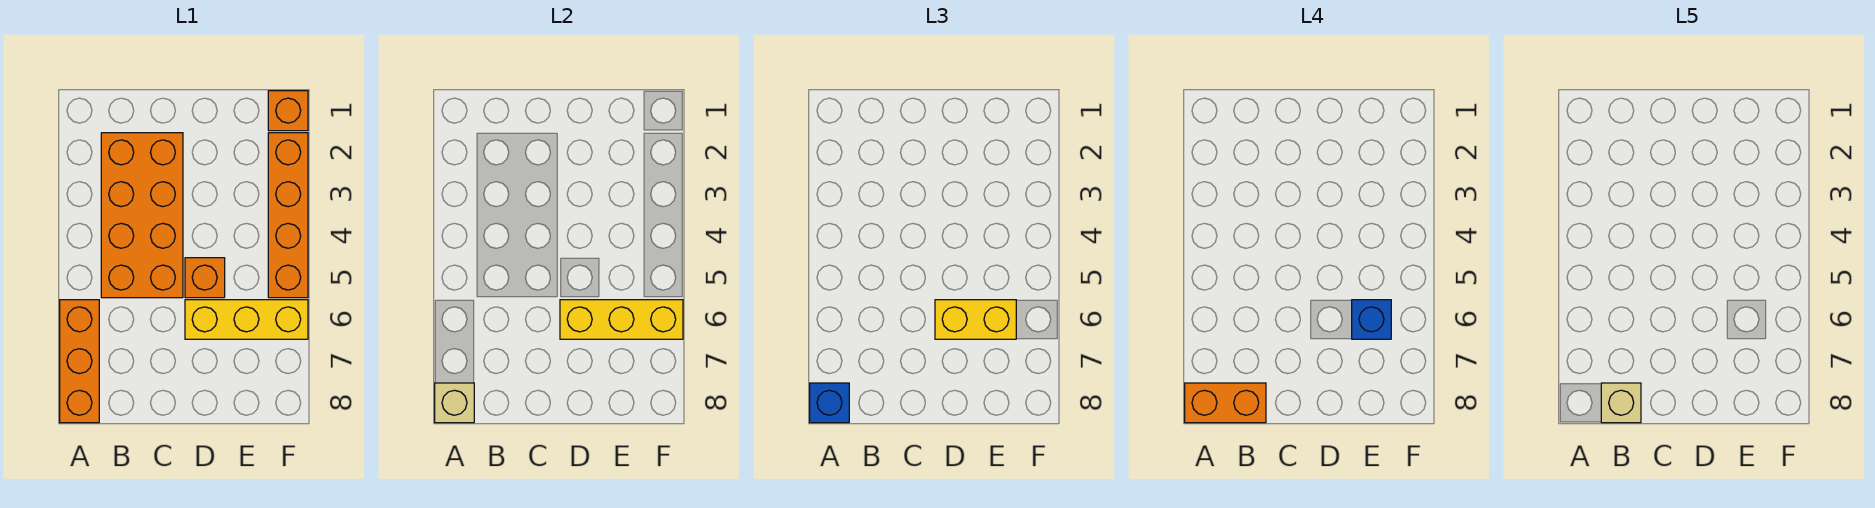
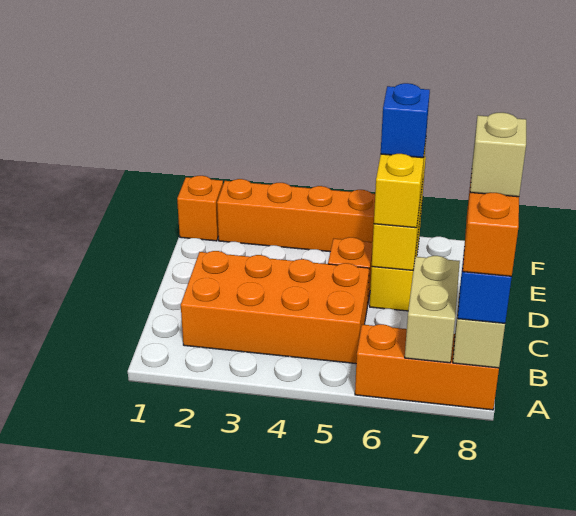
none -> tan brick A7:B7 level 2

